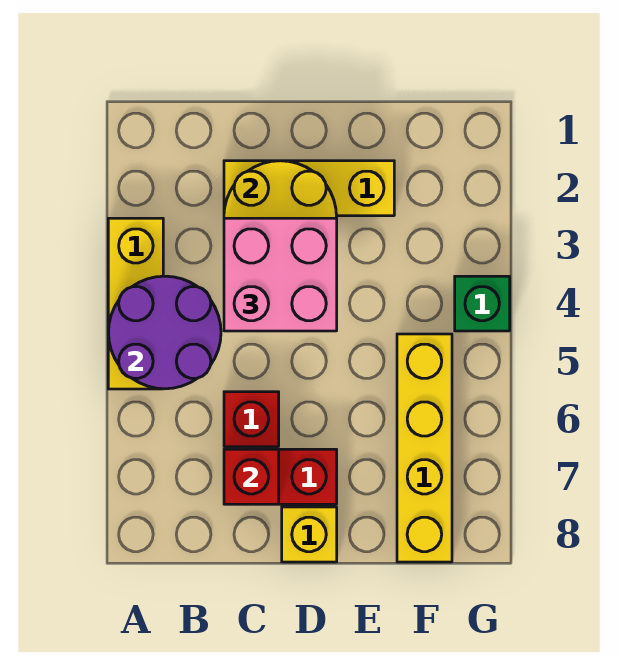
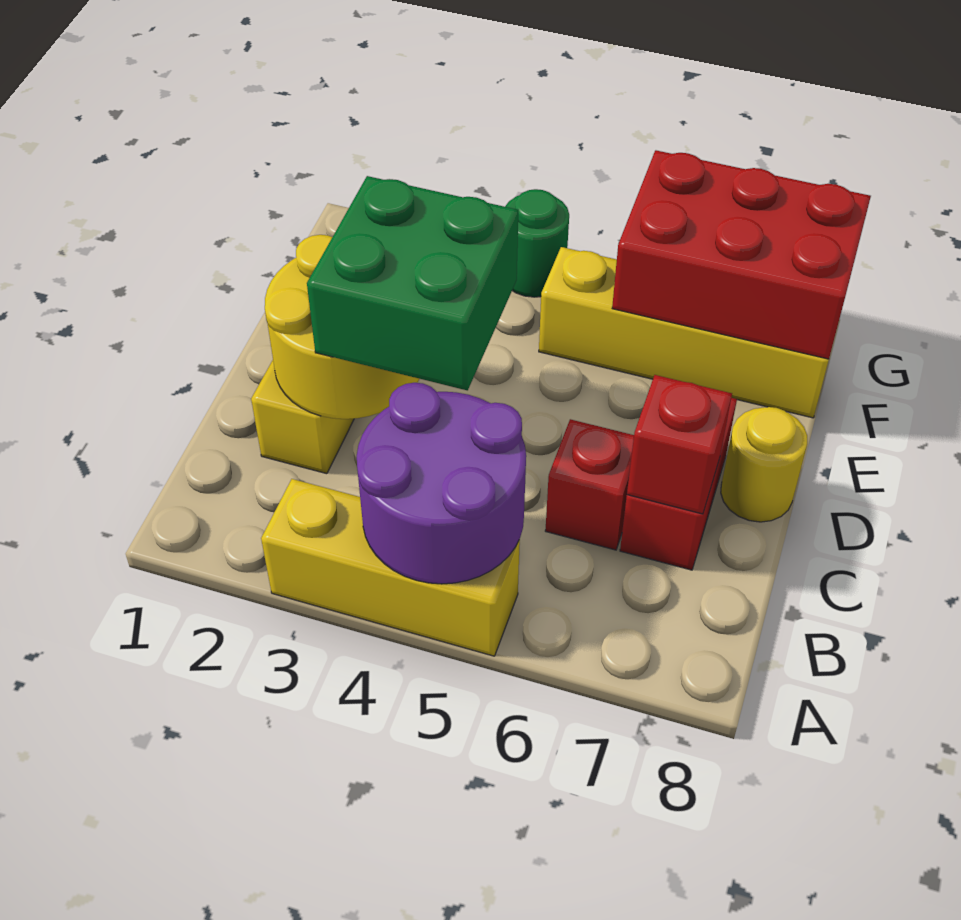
pink brick C3:D4 level 3 -> green brick C3:D4 level 3
yellow brick D8 level 1 -> yellow round brick D8 level 1
none -> red brick F6:G8 level 2
green brick G4 level 1 -> green round brick G4 level 1

